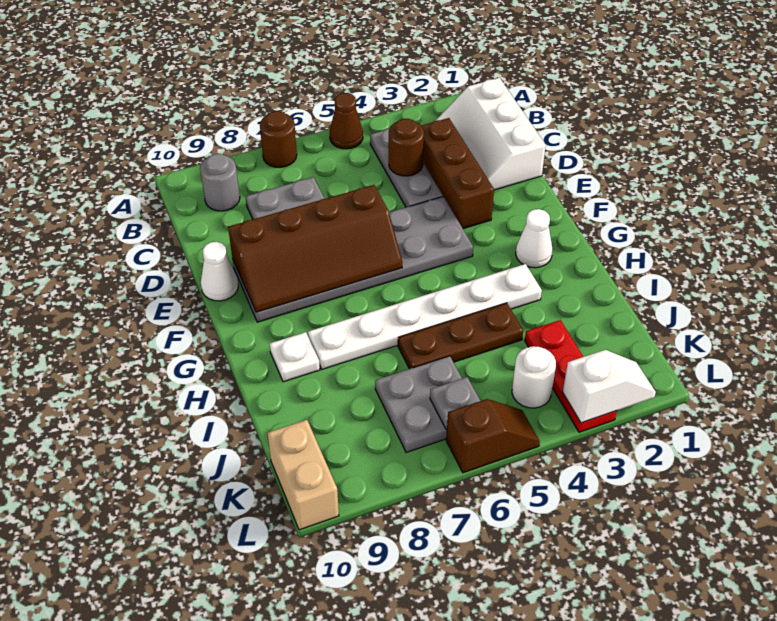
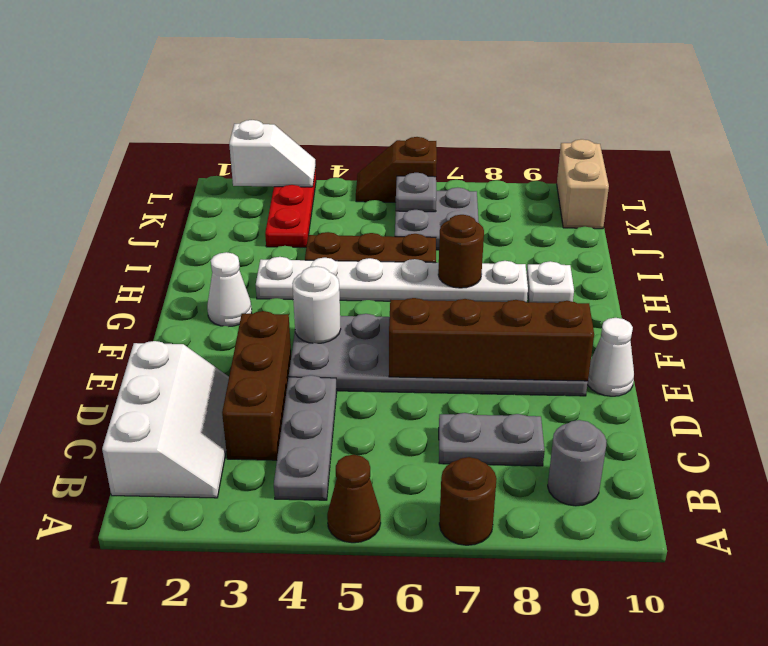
brown round brick C4 level 2 -> brown round brick H7 level 2
white round brick K4 level 1 -> white round brick F4 level 2
white slope L2:L3 level 2 top 3 -> white slope L2:L3 level 2 top 2

